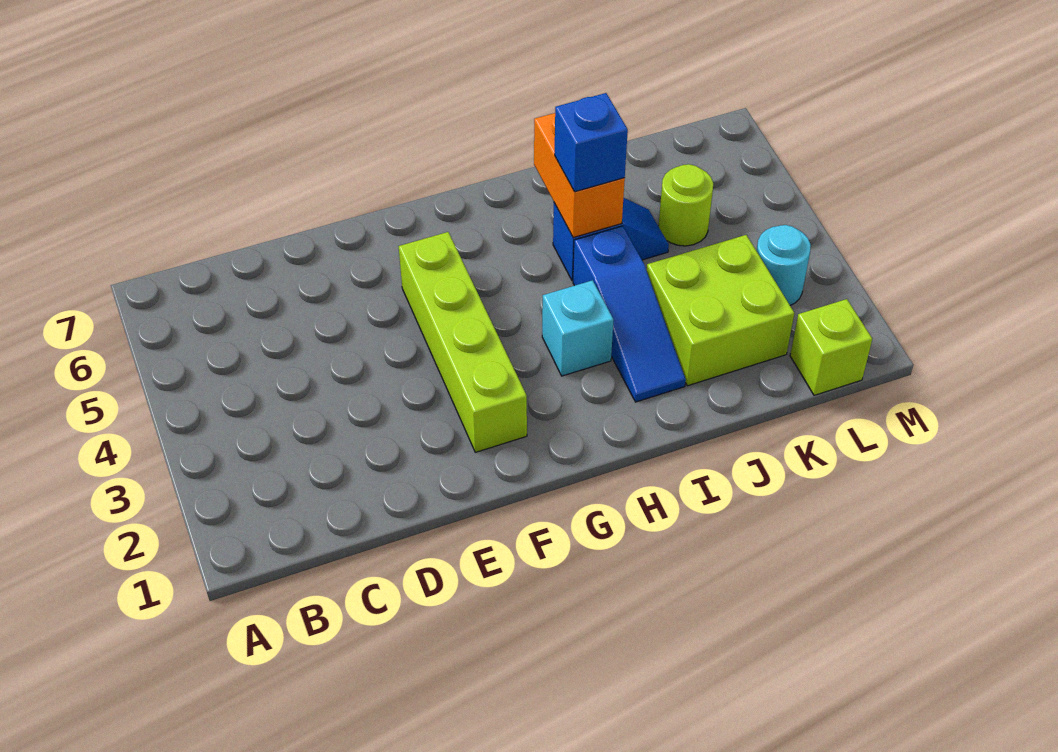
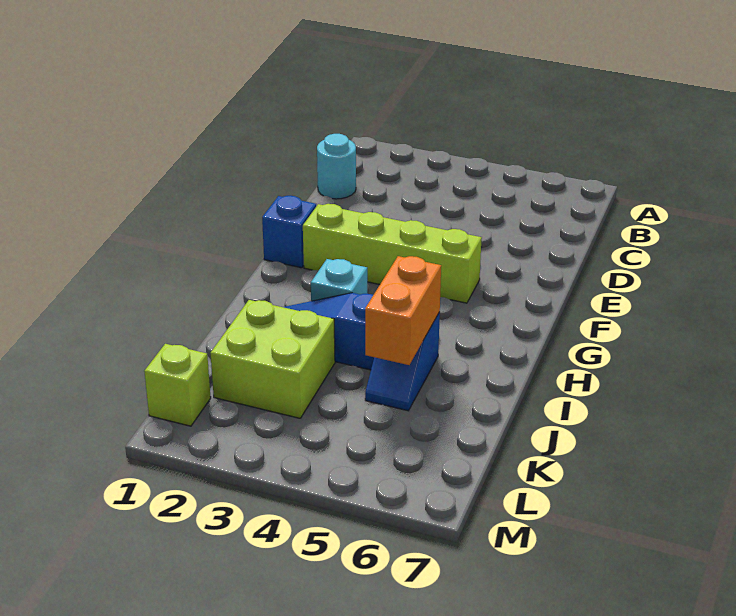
orange brick I5:I6 level 2 -> orange brick I5:J5 level 2
blue brick I5 level 3 -> blue brick F1 level 1
lime round brick K5 level 1 -> none
cyan round brick L3 level 1 -> cyan round brick C1 level 1

